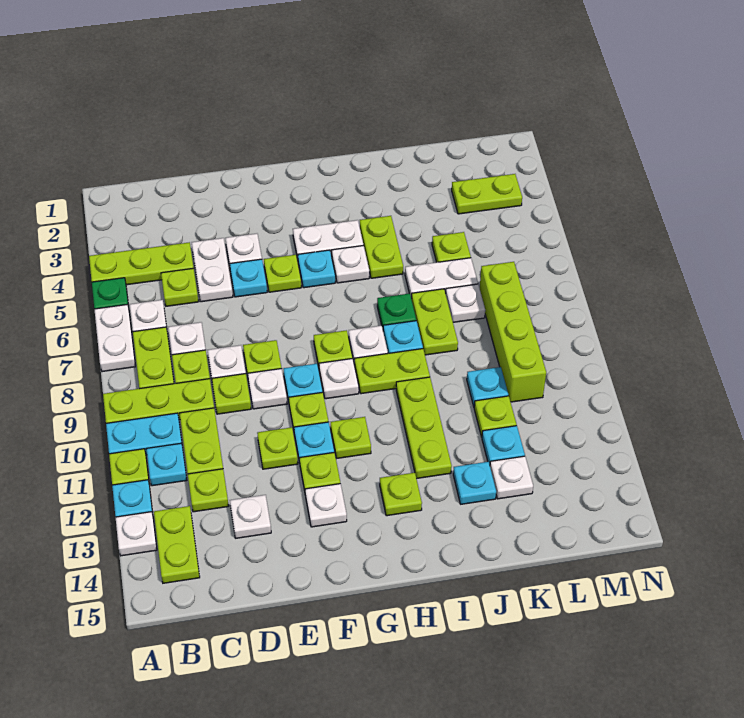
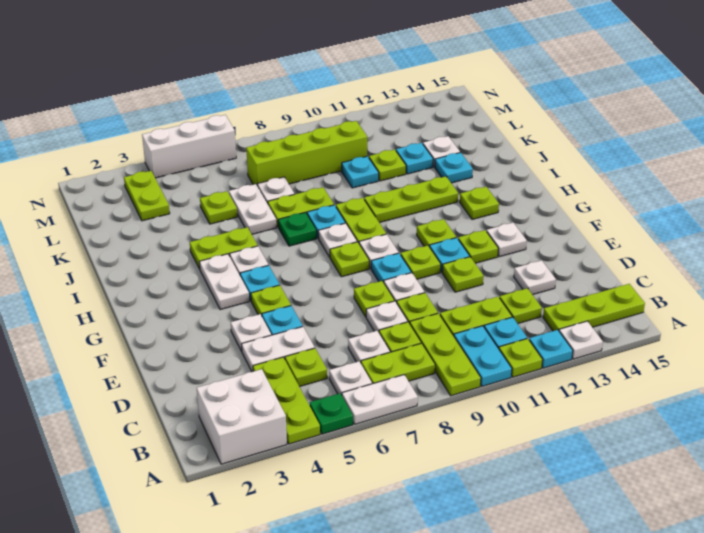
none -> white brick A2:B3 level 1
lime plate B13:B14 level 1 -> lime plate B13:B15 level 1
none -> white brick N4:N6 level 1

